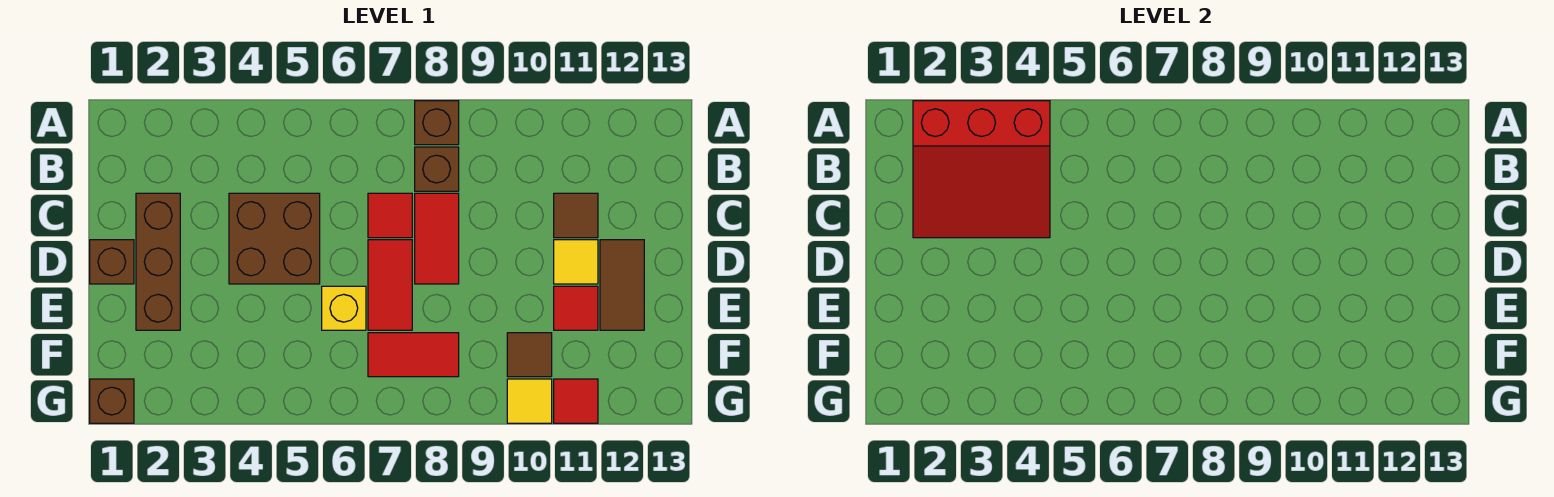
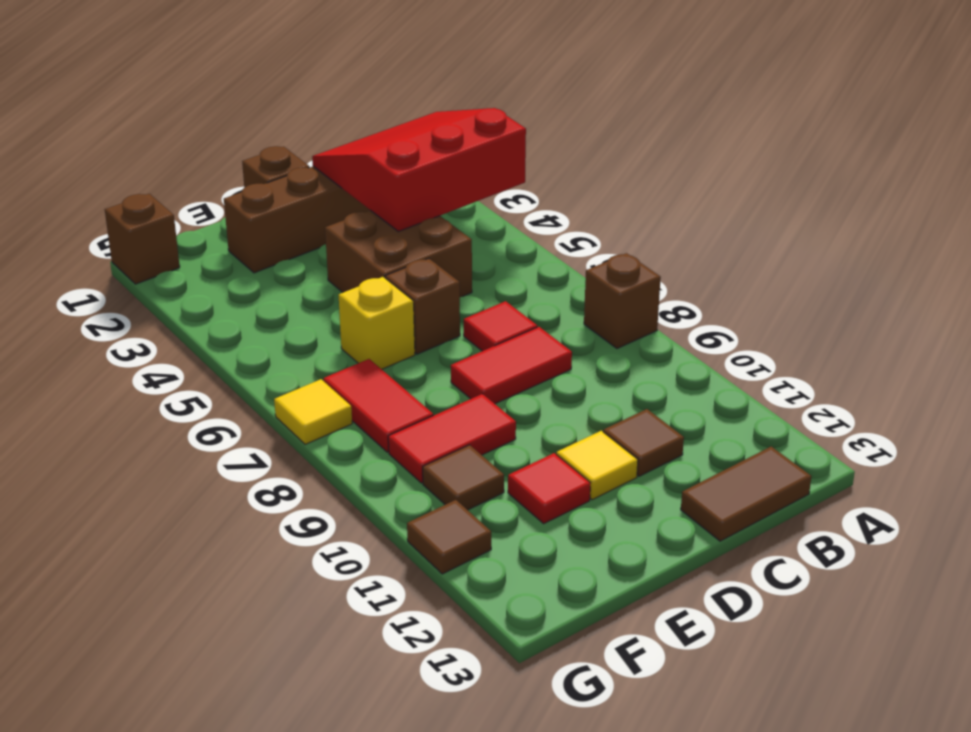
red slope A2:C4 level 2 top A -> red slope A2:C4 level 2 top 4
brown brick B8 level 1 -> brown brick D6 level 1
red tile D7:E7 level 1 -> red tile E9:F9 level 1
brown tile D12:E12 level 1 -> brown tile B13:C13 level 1
yellow tile G10 level 1 -> yellow tile G7 level 1
red tile G11 level 1 -> brown tile G11 level 1

